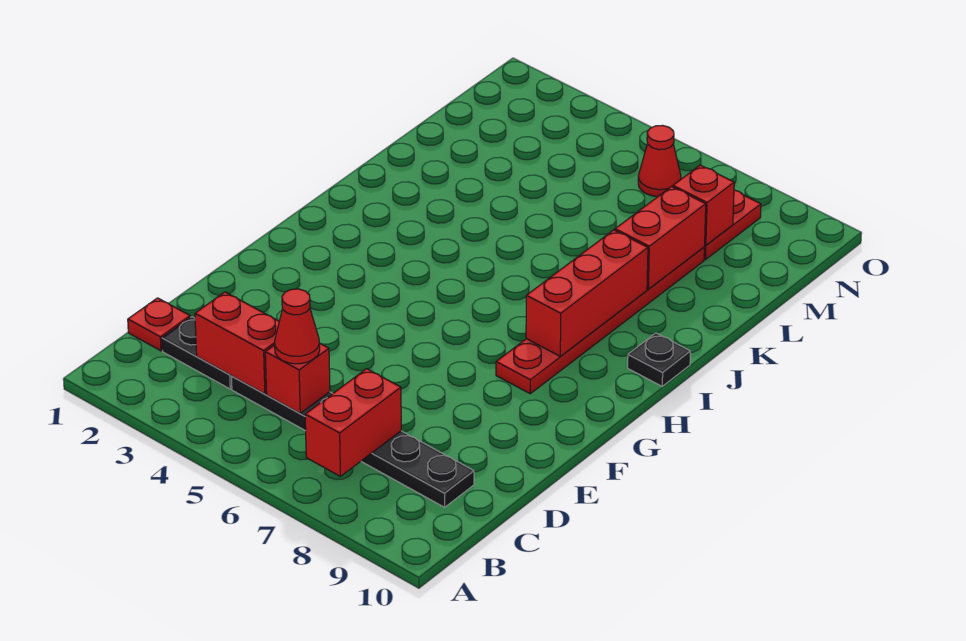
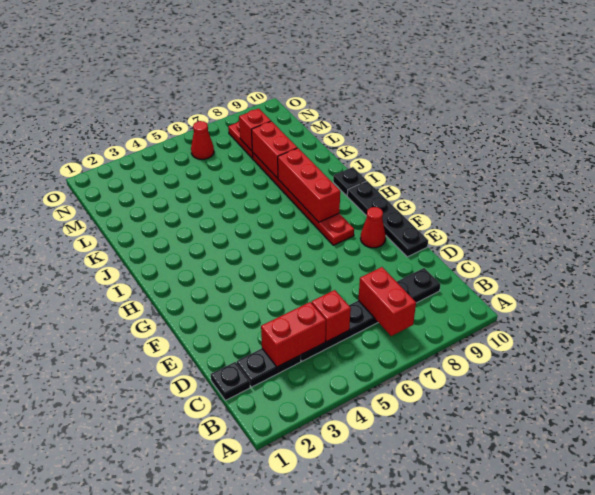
red plate C1 level 1 -> black plate C1 level 1
red cone C5 level 3 -> red cone F9 level 1
none -> black plate E10:H10 level 1

